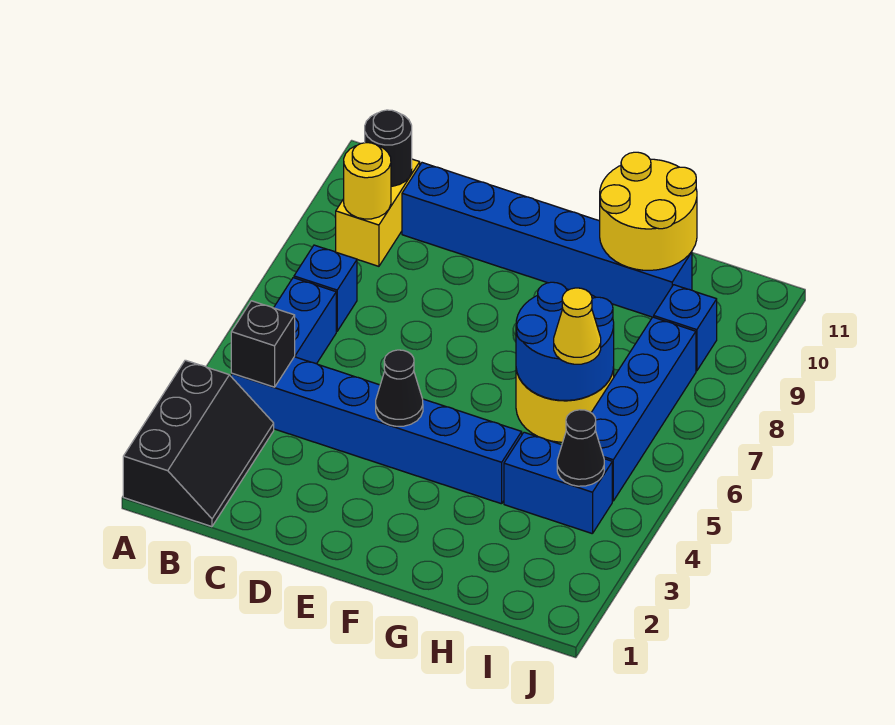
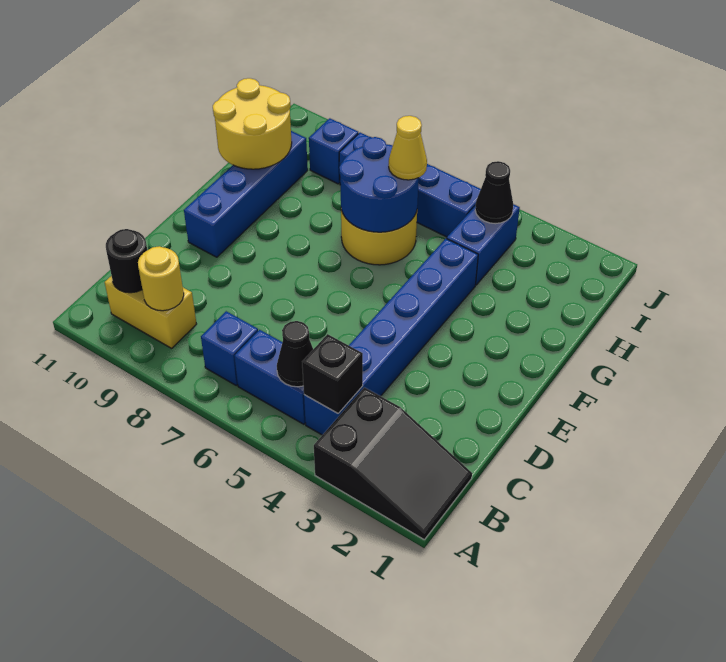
black slope A1:B3 level 1 top A -> black slope A1:B3 level 1 top 3
blue brick C10:H10 level 1 -> blue brick E10:H10 level 1
black cone E4 level 2 -> black cone B5 level 2

